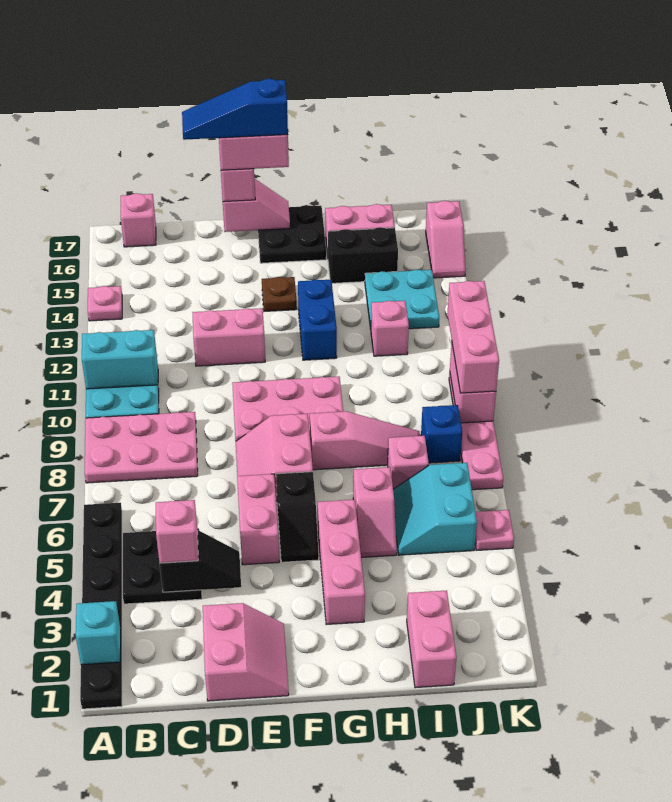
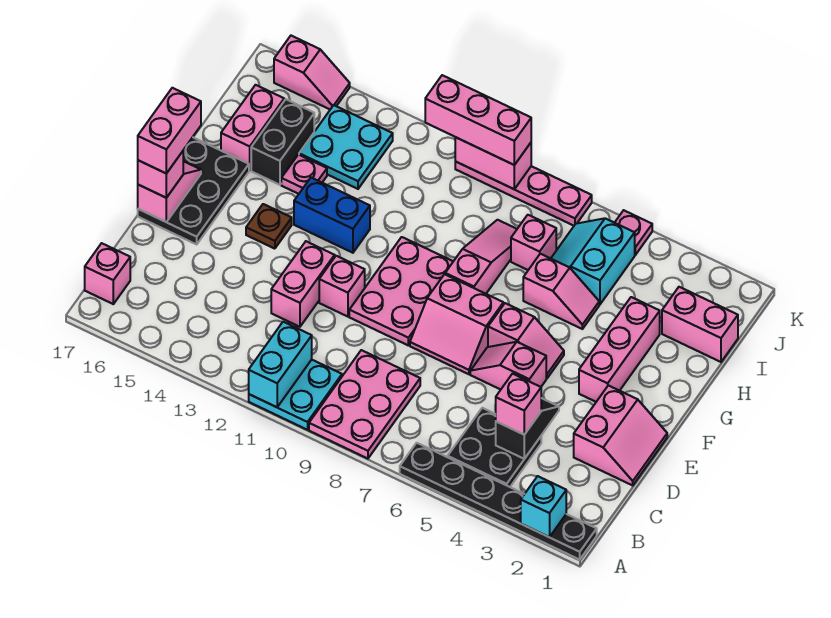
pink plate A14 level 1 -> pink plate H14 level 1
pink slope D1:E2 level 1 top D -> pink slope D1:E2 level 1 top 2
blue slope D17:F17 level 5 top F -> none
pink brick E5:E6 level 1 -> pink slope E5:E6 level 1 top 5
black slope F5:F6 level 1 top 6 -> pink slope F5:F6 level 1 top 6
black plate F16:G17 level 1 -> black plate E16:G17 level 1
pink brick G3:G5 level 1 -> pink brick F3:H3 level 1
cyan slope I5:J6 level 1 top J -> cyan slope I5:J6 level 1 top 5
pink brick I12 level 1 -> pink brick E11 level 1
blue brick J8 level 1 -> none

